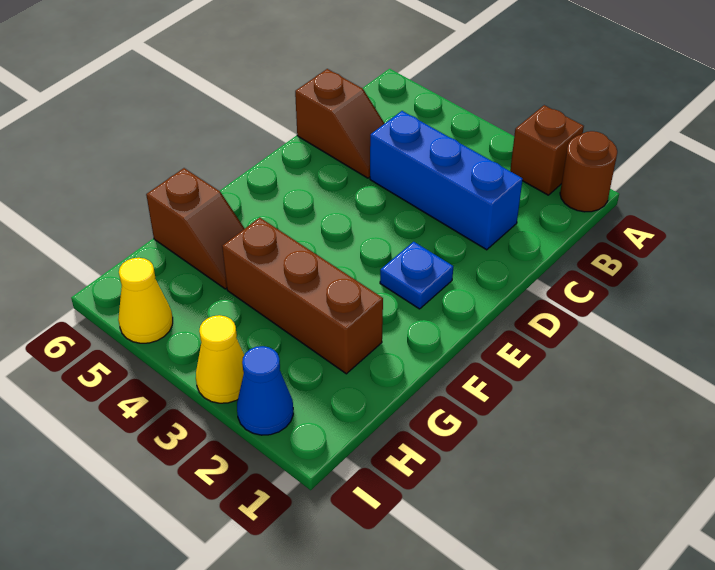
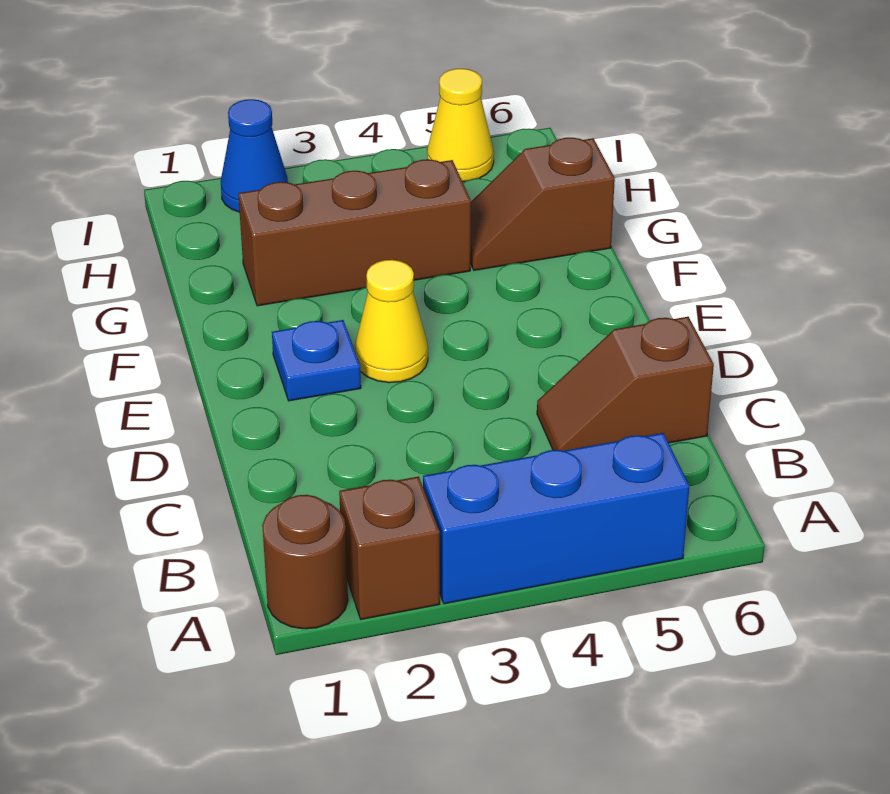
blue brick C2:C4 level 1 -> blue brick A3:A5 level 1
yellow cone I3 level 1 -> yellow cone E3 level 1

